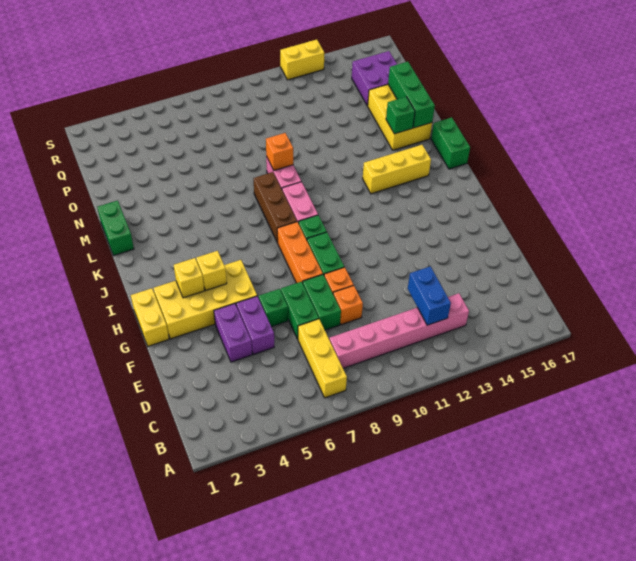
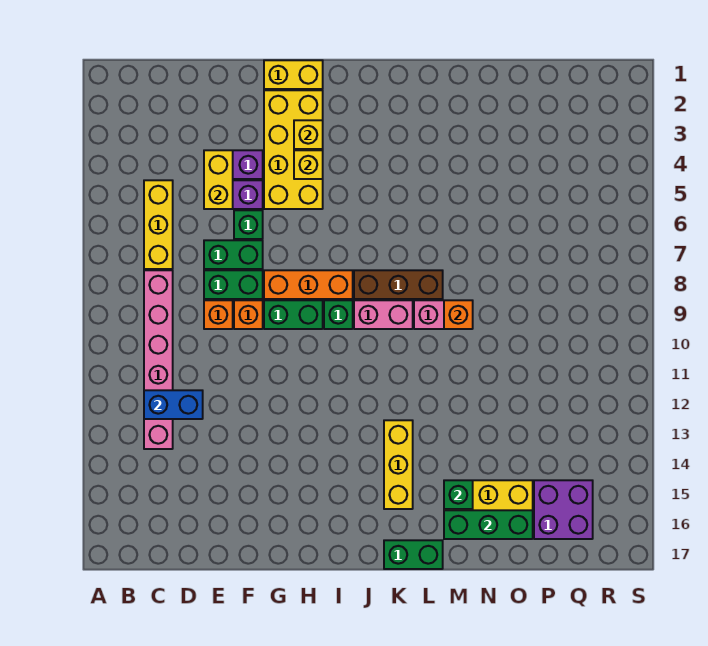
yellow brick B7:D7 level 1 -> yellow brick C5:C7 level 1
green brick L1:M1 level 1 -> none
yellow brick S12:S13 level 1 -> yellow brick E4:E5 level 2

